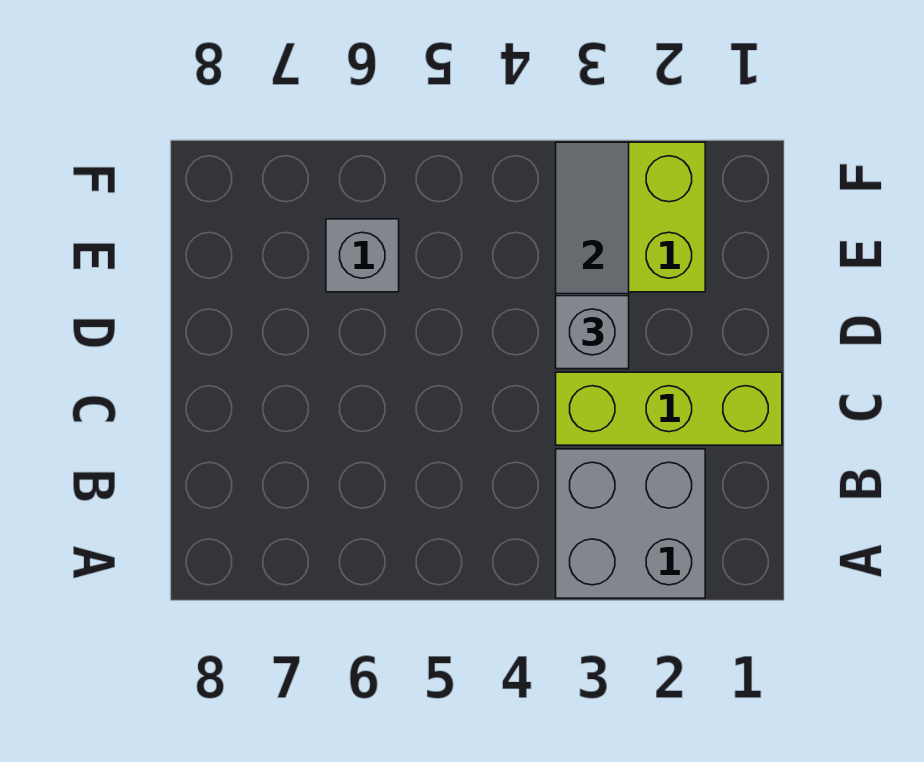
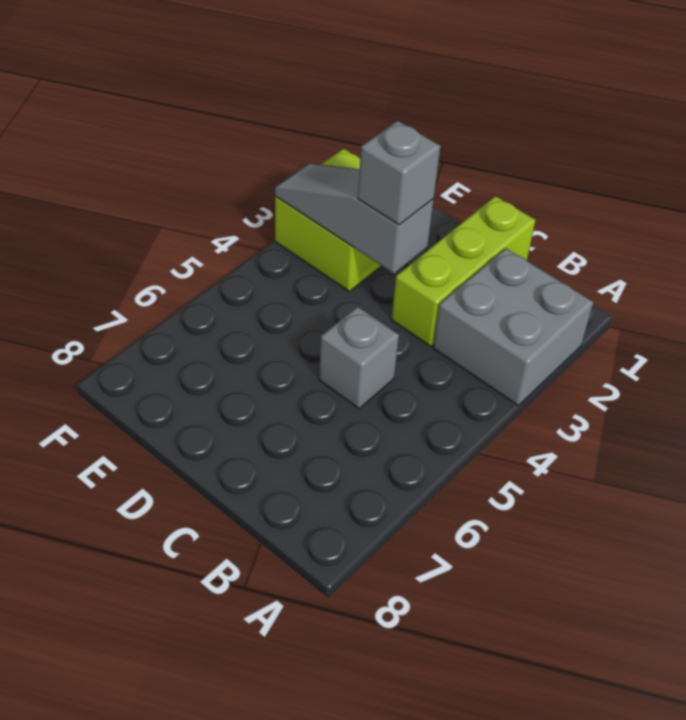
grey brick E6 level 1 -> grey brick C5 level 1

